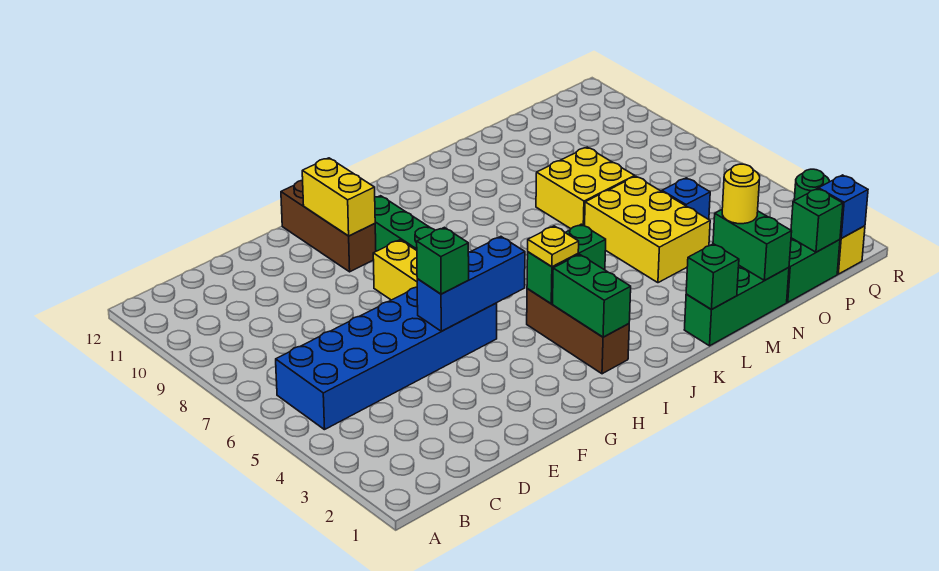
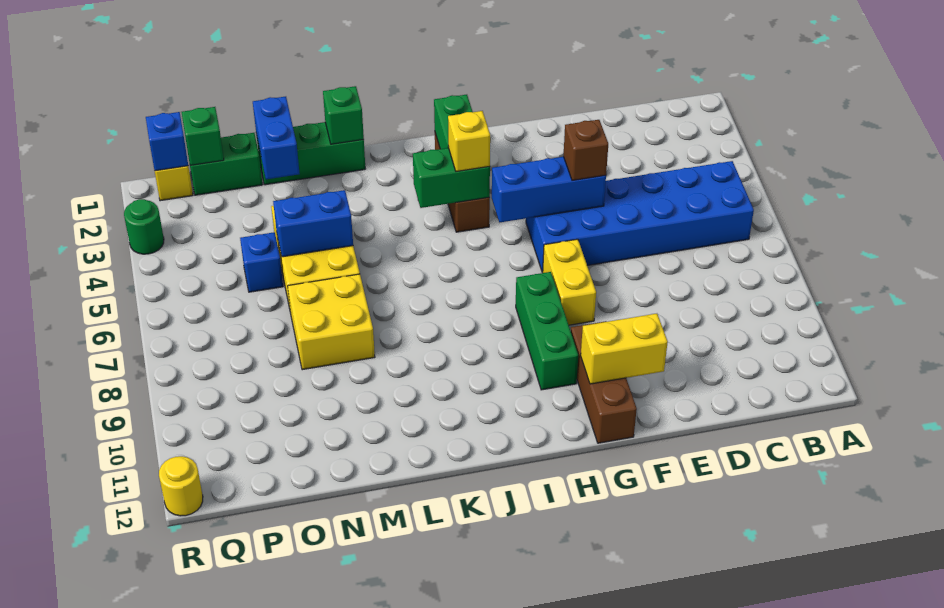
green brick F5 level 3 -> brown brick F5 level 3
yellow brick G10:G11 level 2 -> yellow brick F11:G11 level 2
yellow plate I4 level 3 -> yellow brick I4 level 3
none -> blue brick M5:N5 level 2
green brick N1:N2 level 2 -> blue brick N1:N2 level 2
yellow round brick N2 level 3 -> yellow round brick R12 level 1

